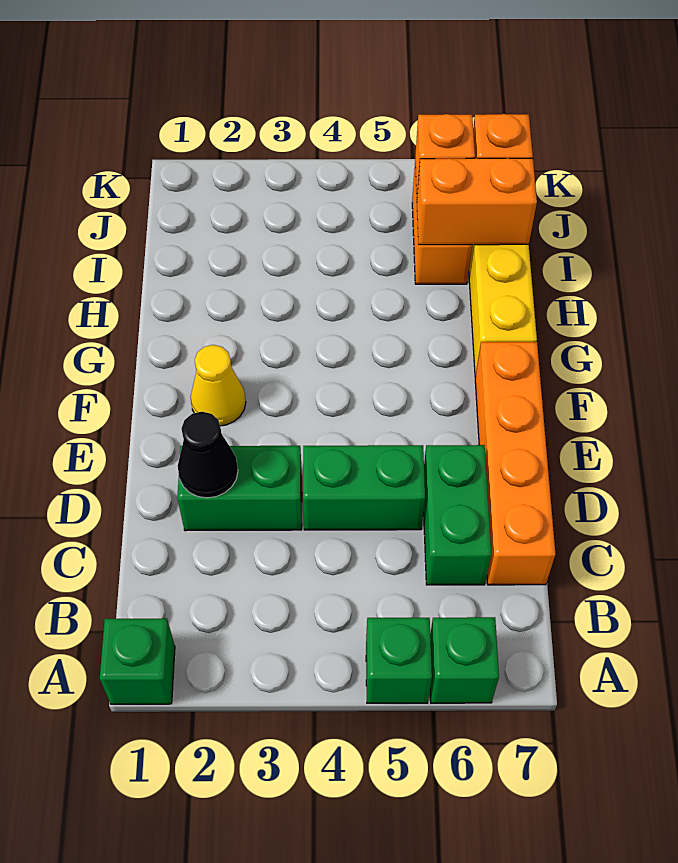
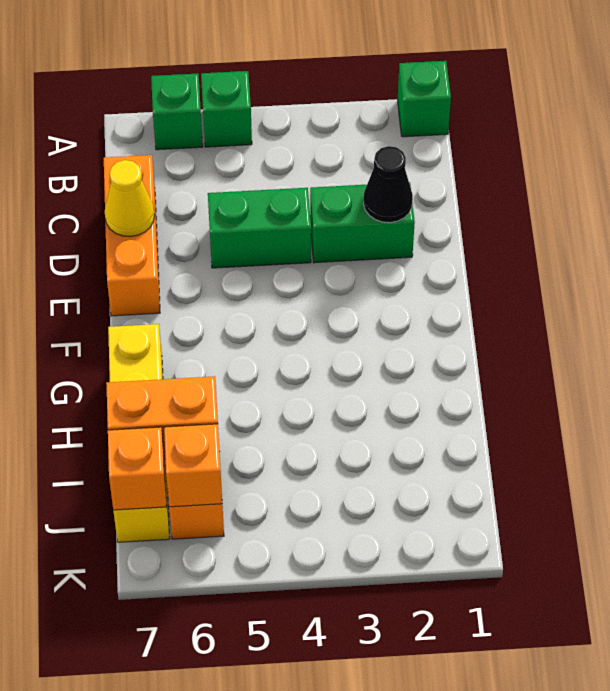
green brick C6:D6 level 1 -> none
orange brick C7:F7 level 1 -> orange brick C7:E7 level 1
yellow cone F2 level 1 -> yellow cone D7 level 2

